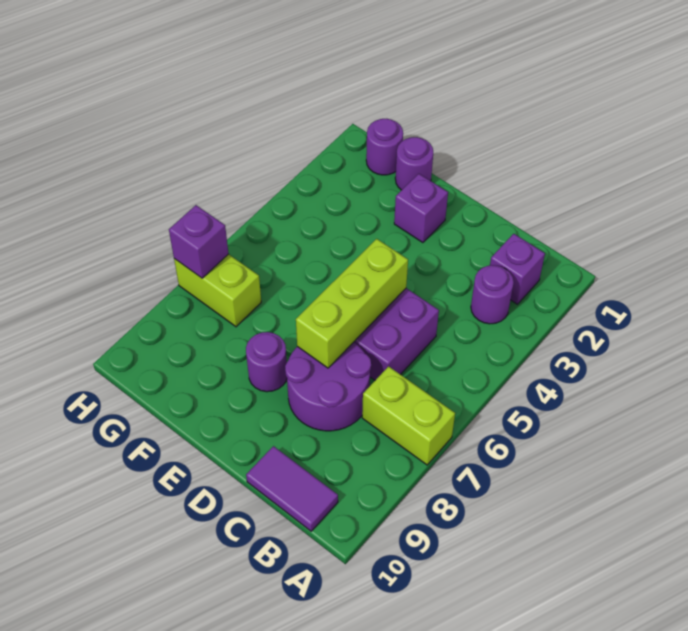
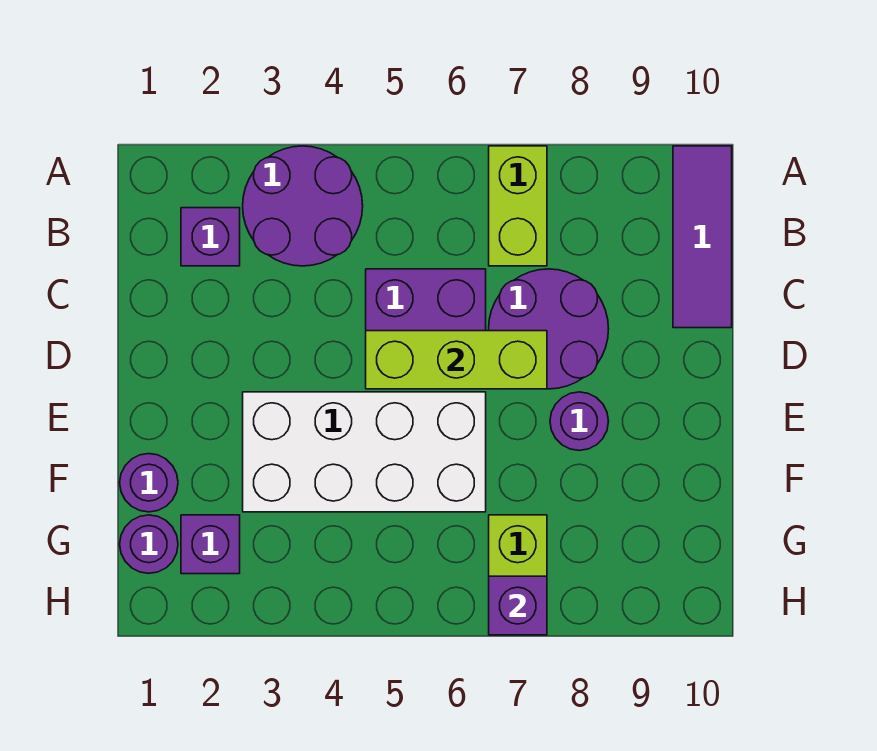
purple round brick B3 level 1 -> purple round brick A3:B4 level 1
purple tile B10:C10 level 1 -> purple tile A10:C10 level 1
purple brick E2 level 1 -> purple brick G2 level 1
none -> white brick E3:F6 level 1

